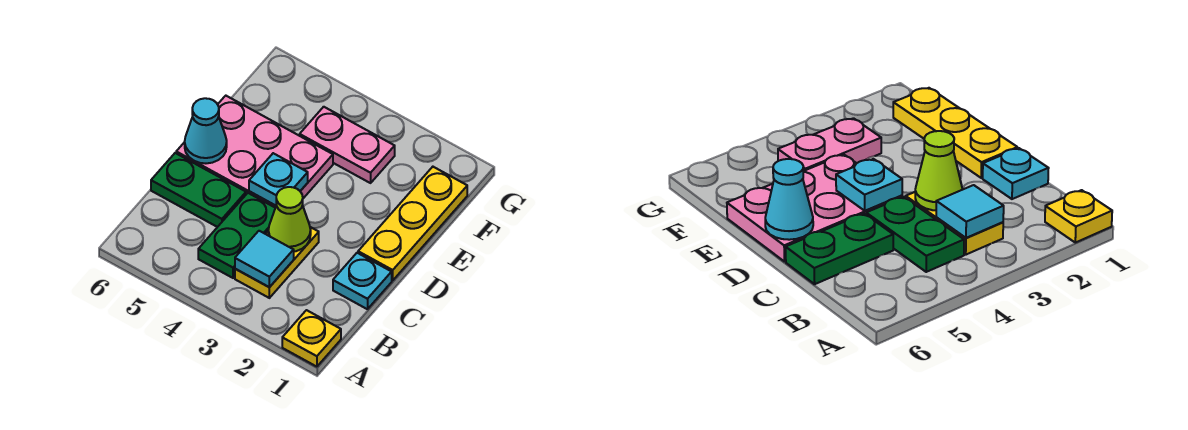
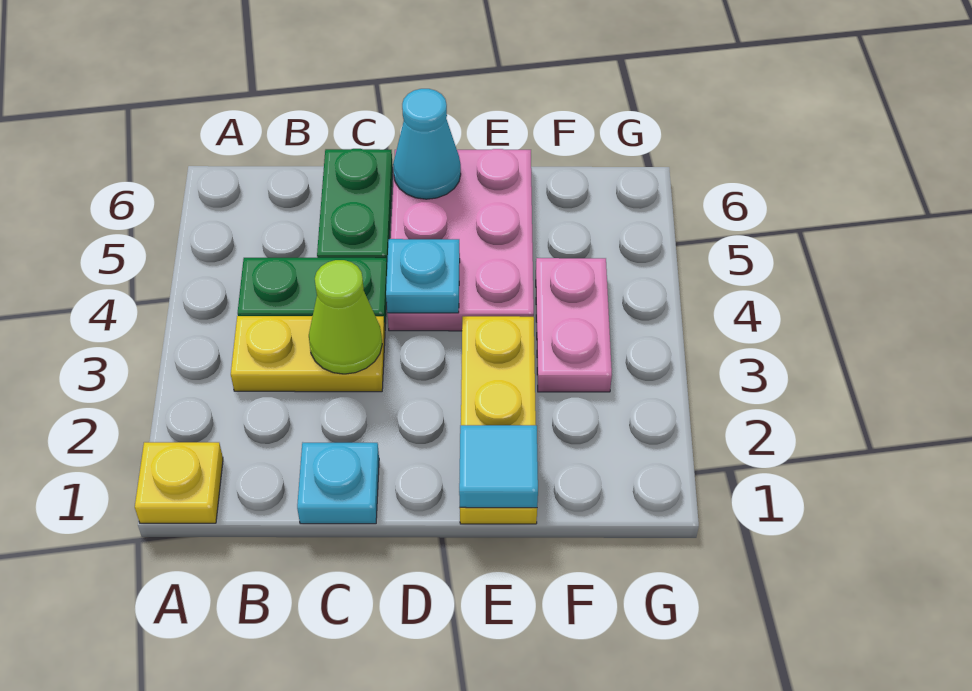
cyan tile B3 level 2 -> cyan tile E1 level 2
yellow plate D1:F1 level 1 -> yellow plate E1:E3 level 1

